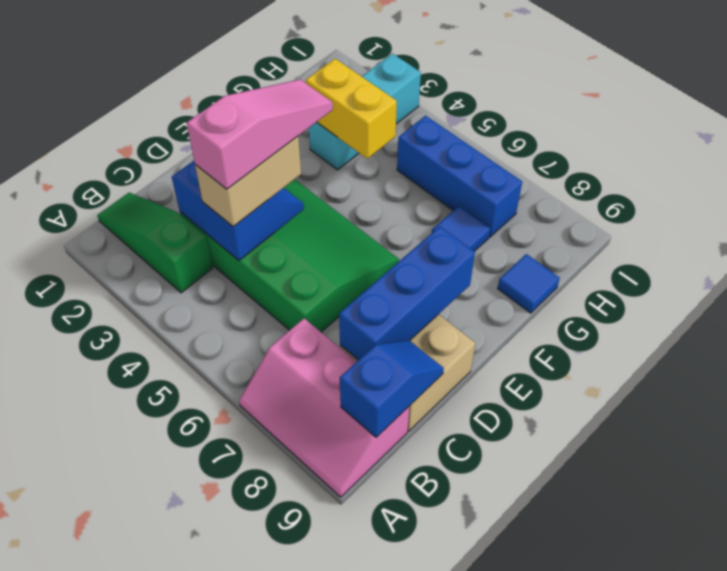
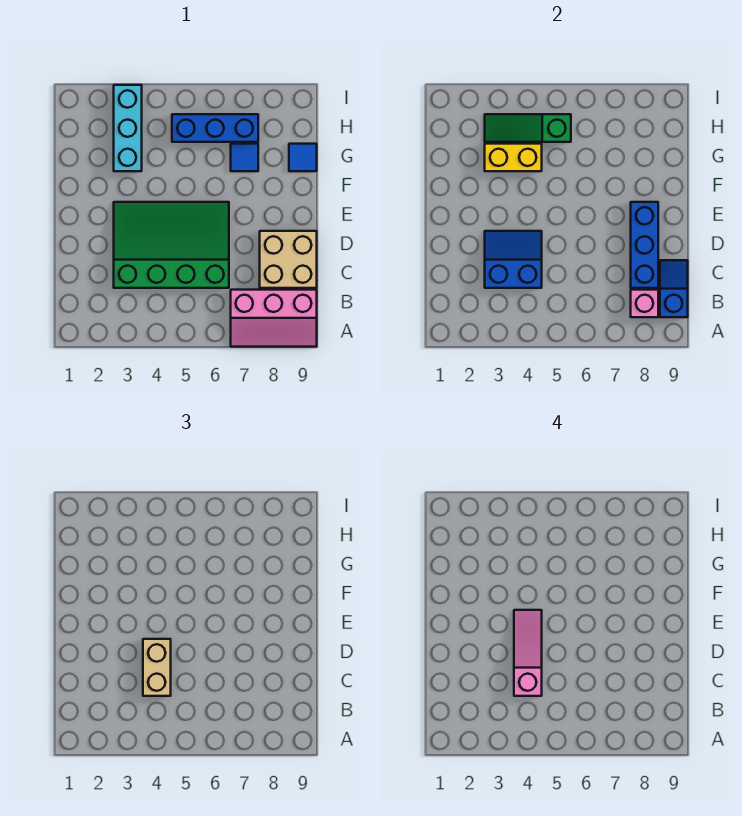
green slope B1:B3 level 1 top 3 -> green slope H3:H5 level 2 top 5
none -> pink brick B8 level 2

